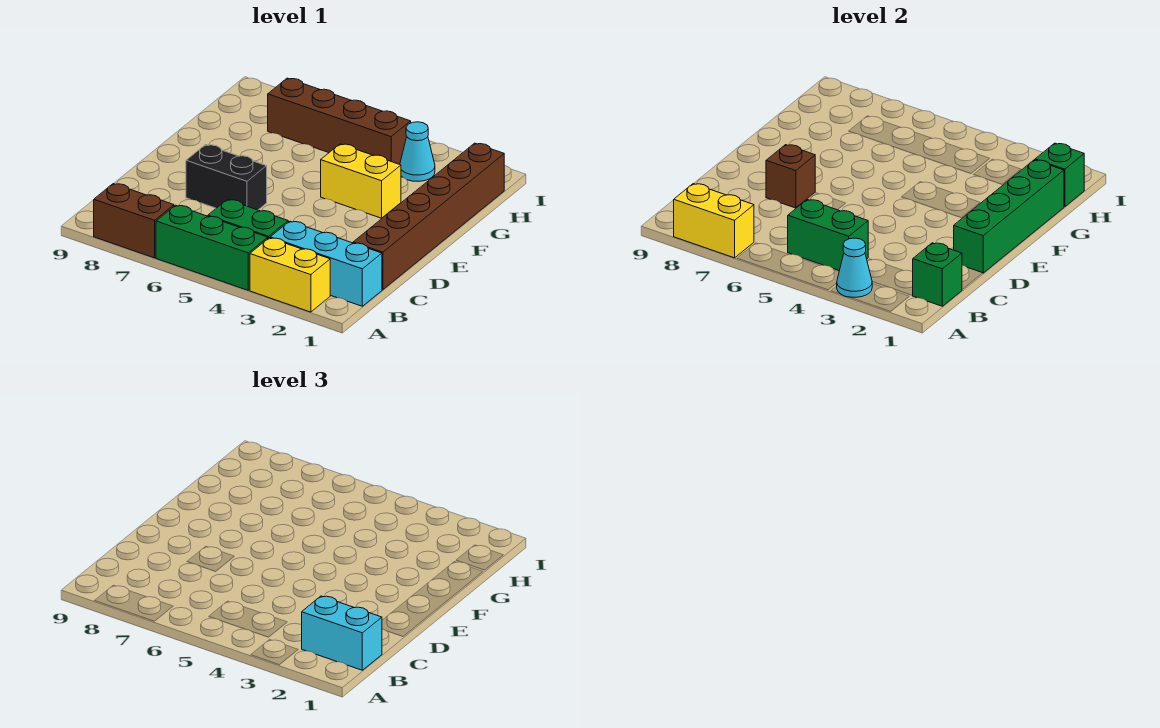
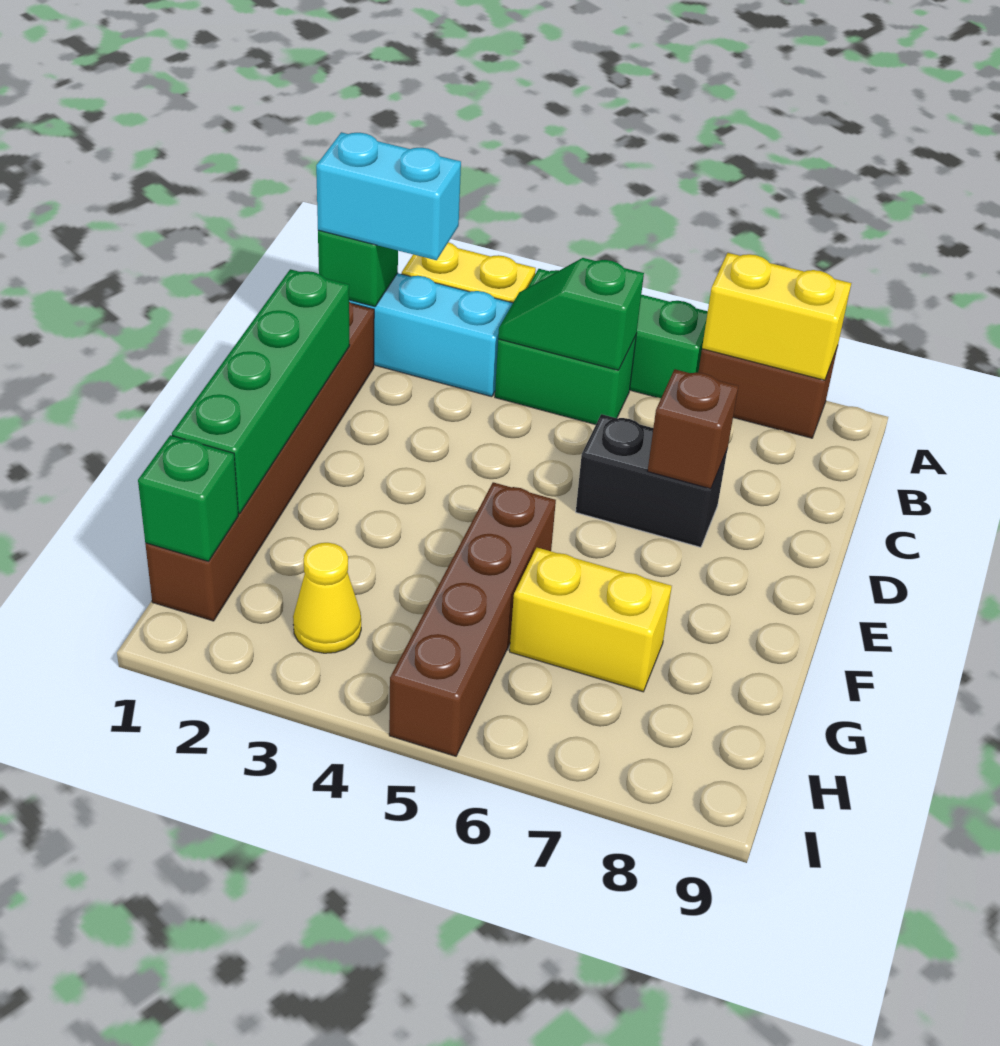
cyan cone A3 level 2 -> none
green brick B4:B5 level 2 -> green slope B4:B5 level 2 top 5
yellow brick F3:F4 level 1 -> yellow brick G6:G7 level 1
cyan cone H3 level 1 -> yellow cone H3 level 1
brown brick H4:H7 level 1 -> brown brick F5:I5 level 1

